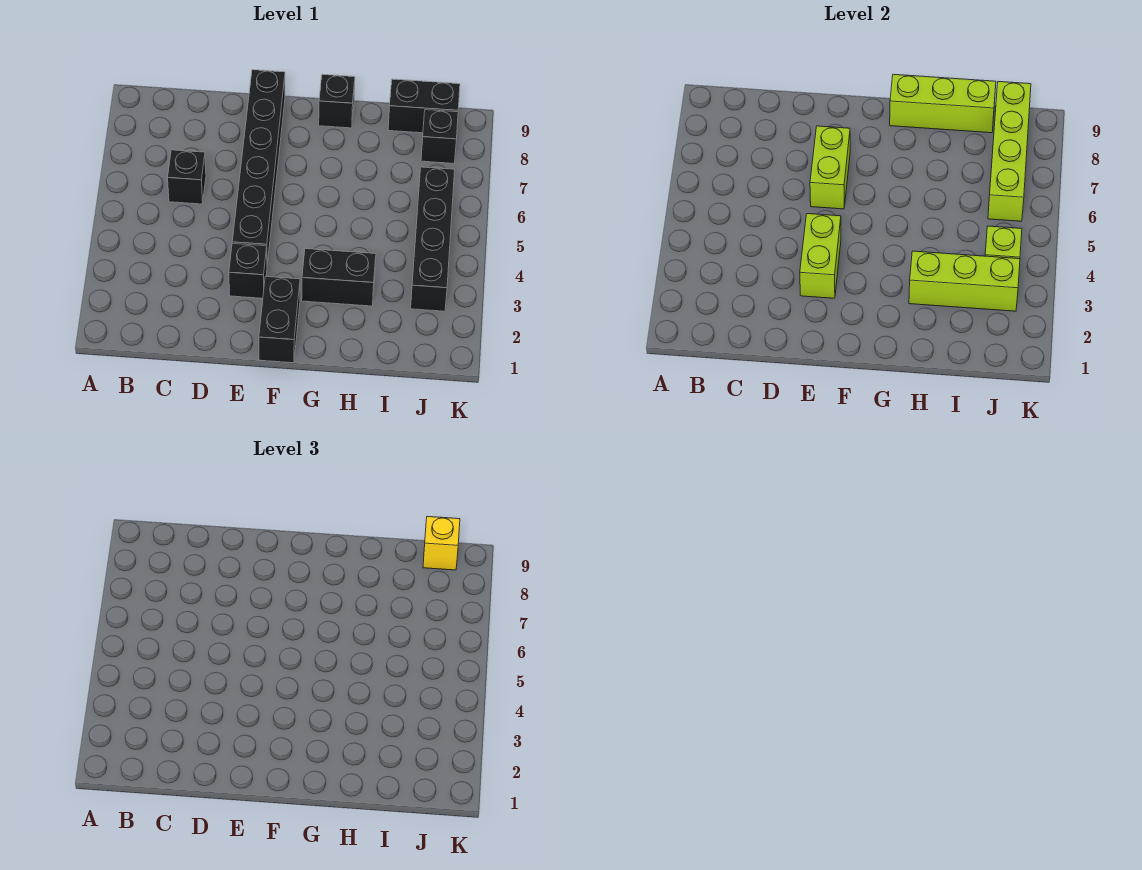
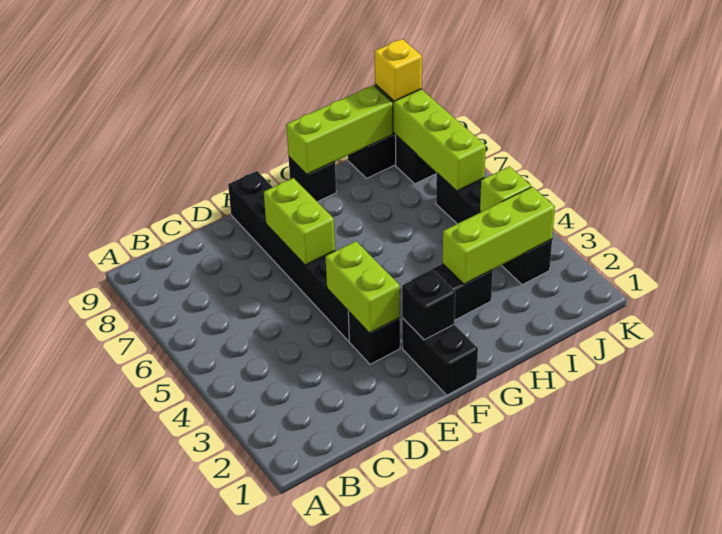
black brick C6 level 1 -> black brick F2 level 2

